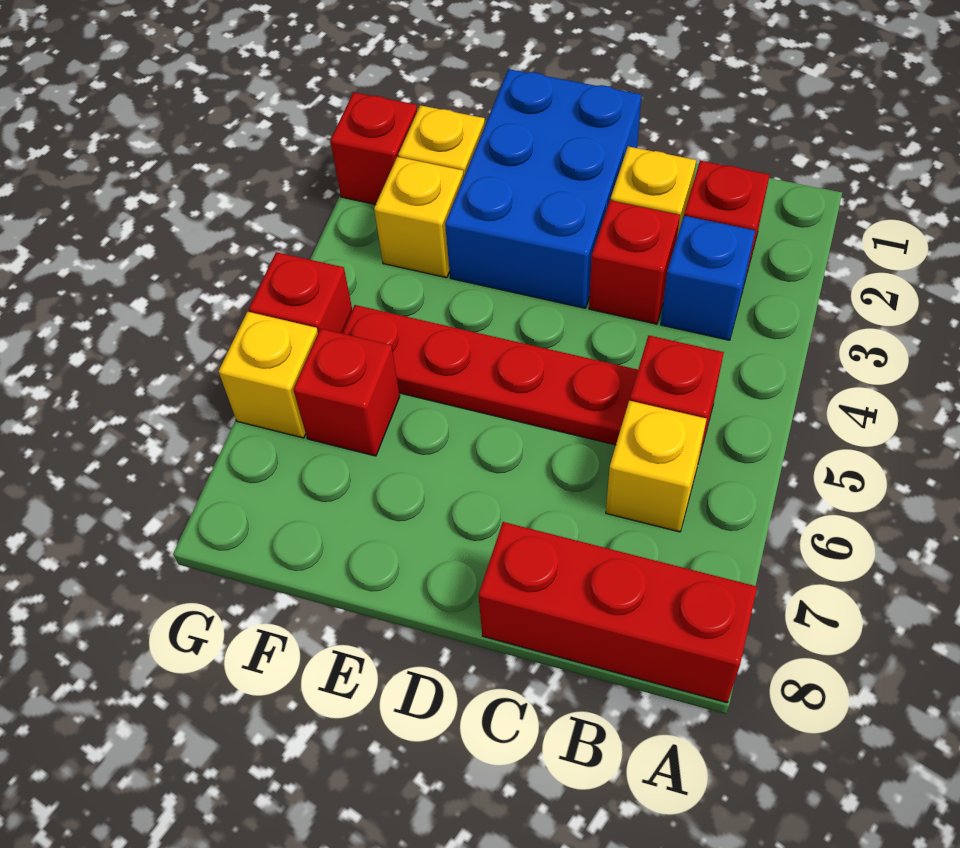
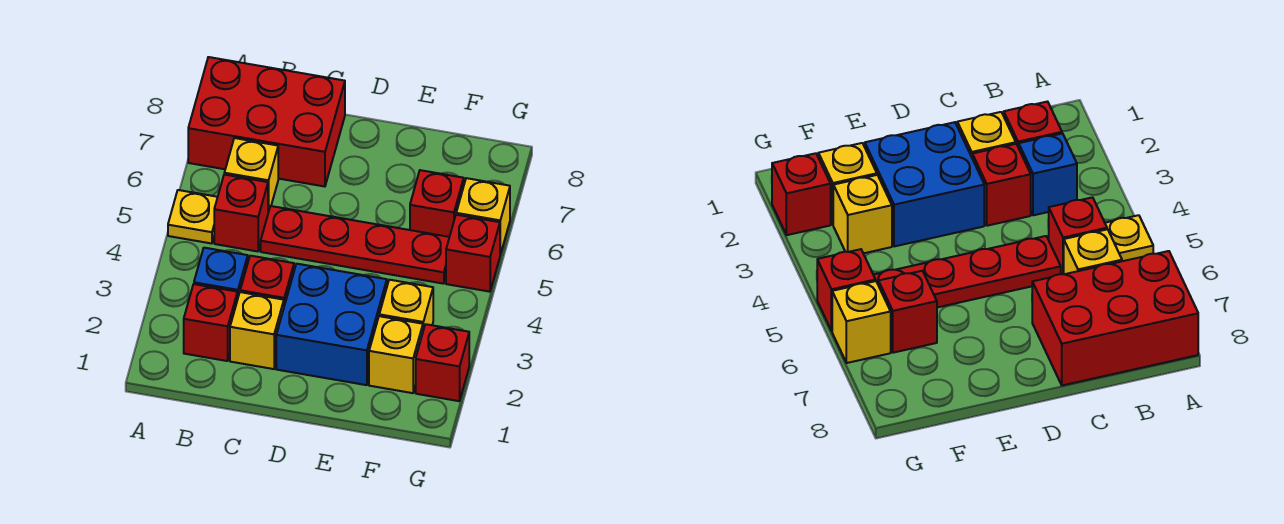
none -> yellow plate A5 level 1
red brick A8:C8 level 1 -> red brick A7:C8 level 1
blue brick D1:E3 level 1 -> blue brick D2:E3 level 1

